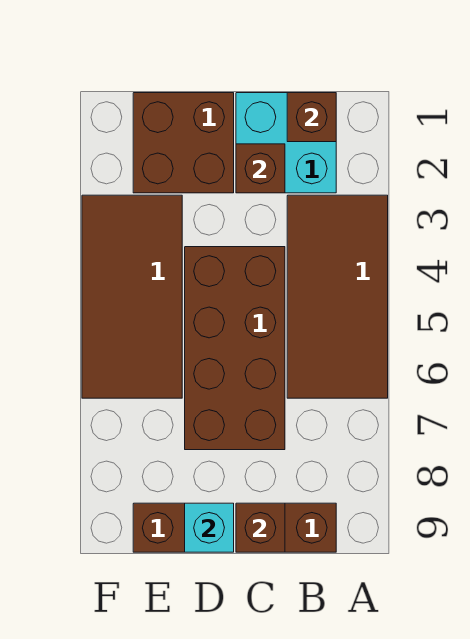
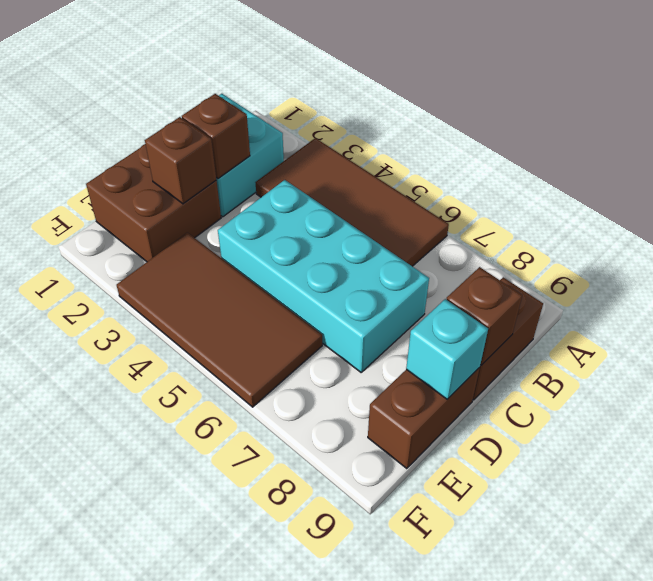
brown brick B1 level 2 -> brown brick D2 level 2
brown brick C4:D7 level 1 -> cyan brick C4:D7 level 1

